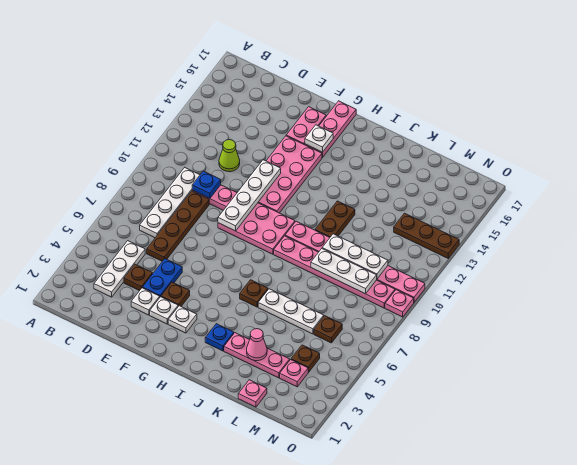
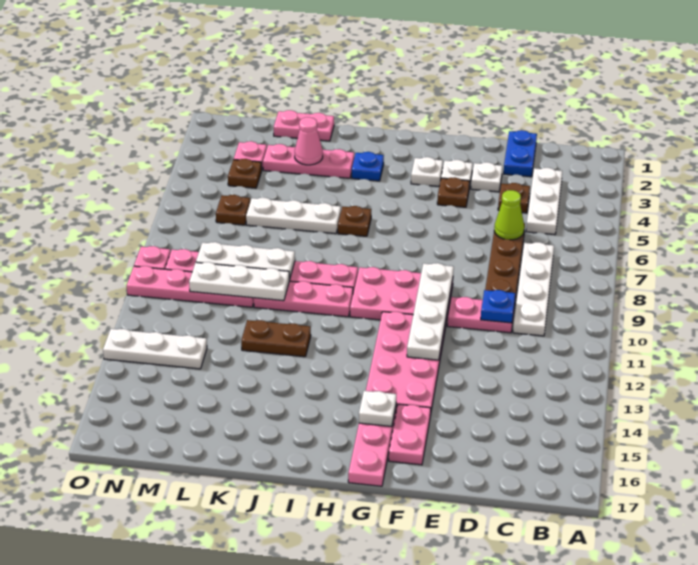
lime cone D12 level 1 -> lime cone D6 level 2
blue plate E4:E5 level 1 -> blue plate D1:D2 level 1
brown plate J11:J12 level 1 -> brown plate J12:K12 level 1
pink plate L1 level 1 -> pink plate K1:L1 level 1
brown plate M13:O13 level 1 -> white plate M13:O13 level 1

